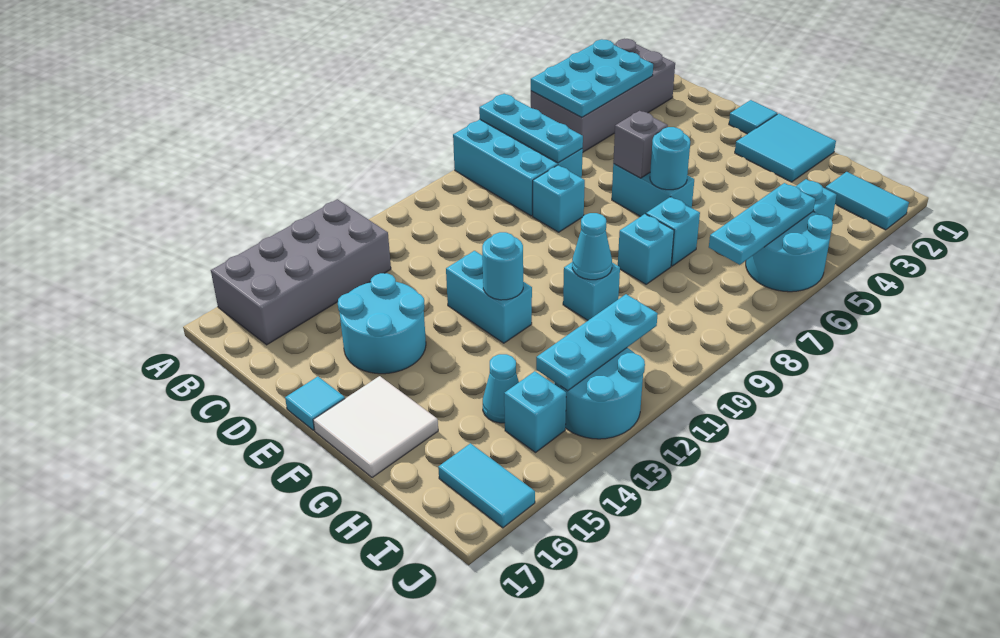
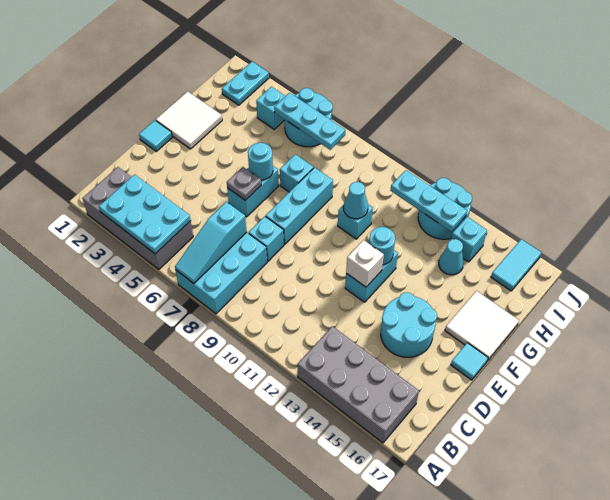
cyan plate A7:C7 level 2 -> cyan slope A7:C7 level 2 top C
grey brick E6 level 2 -> grey plate E6 level 2
none -> white brick E12 level 2
cyan tile F1:G2 level 1 -> white tile F1:G2 level 1
cyan brick G8 level 1 -> cyan brick E8:G8 level 1
cyan tile I2:J2 level 1 -> cyan plate I2:J2 level 1

